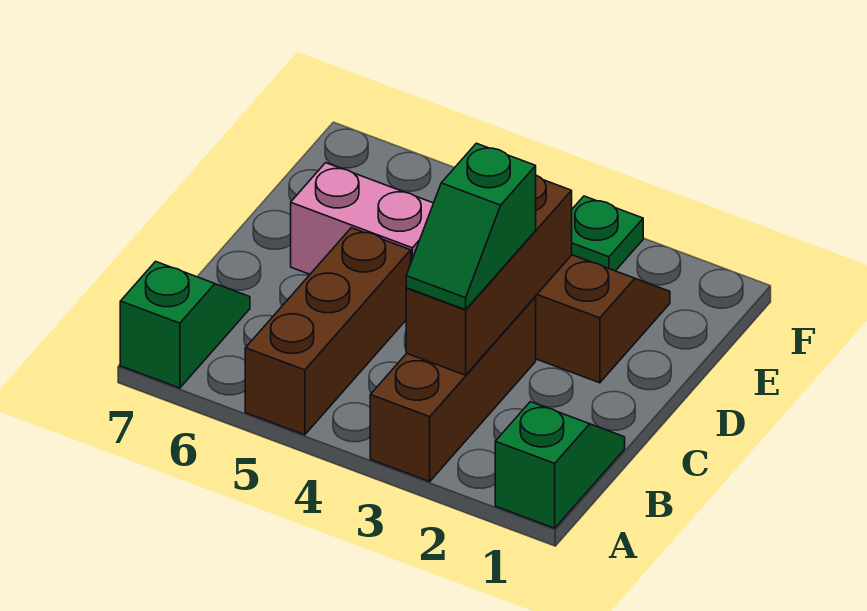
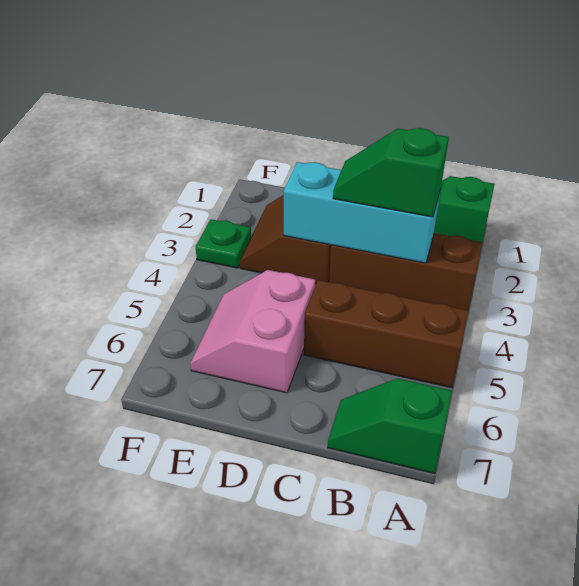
brown brick B3:D3 level 2 -> cyan brick B3:D3 level 2
green slope B3:C3 level 3 top C -> green slope B3:C3 level 3 top B

